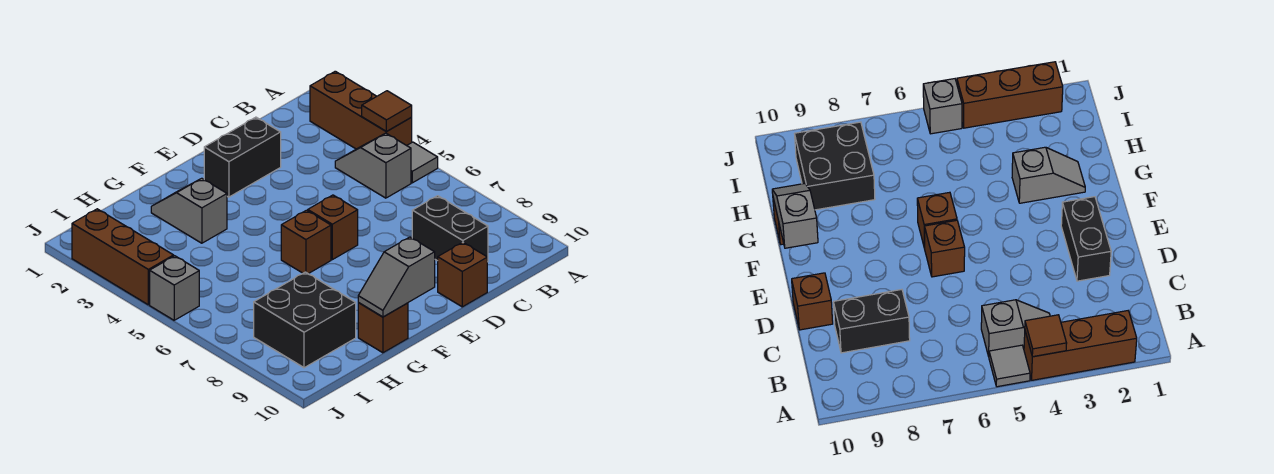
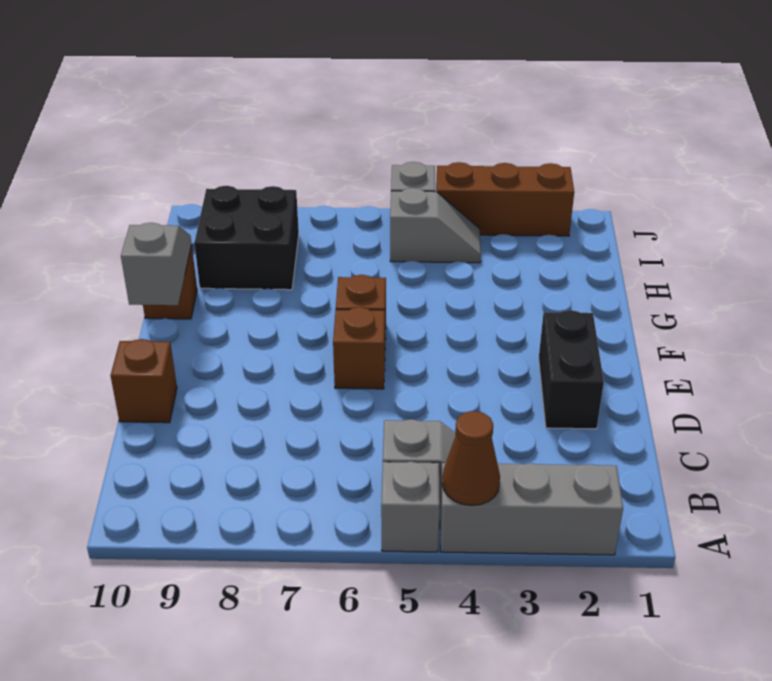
brown brick A2:A4 level 1 -> grey brick A2:A4 level 1
brown tile A4 level 2 -> brown cone A4 level 2
grey tile A5 level 1 -> grey brick A5 level 1
black brick C8:C9 level 1 -> none
grey slope G2:G3 level 1 top 3 -> grey slope I4:I5 level 1 top 5

